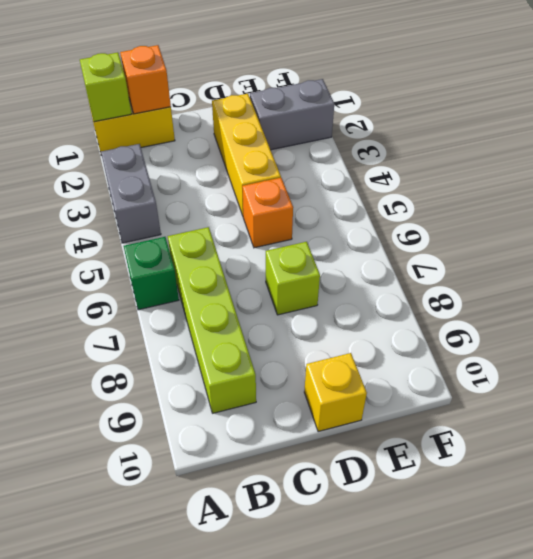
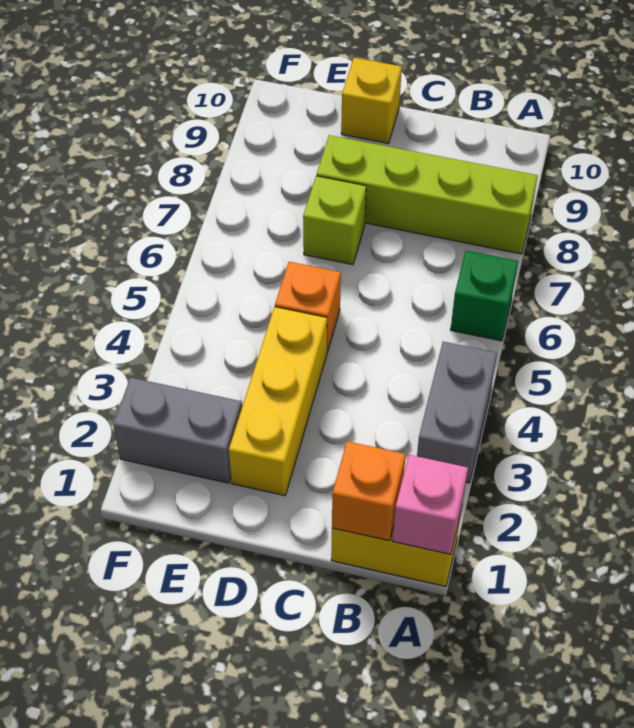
lime brick A1 level 2 -> pink brick A1 level 2
lime brick B6:B9 level 1 -> lime brick A8:D8 level 1

